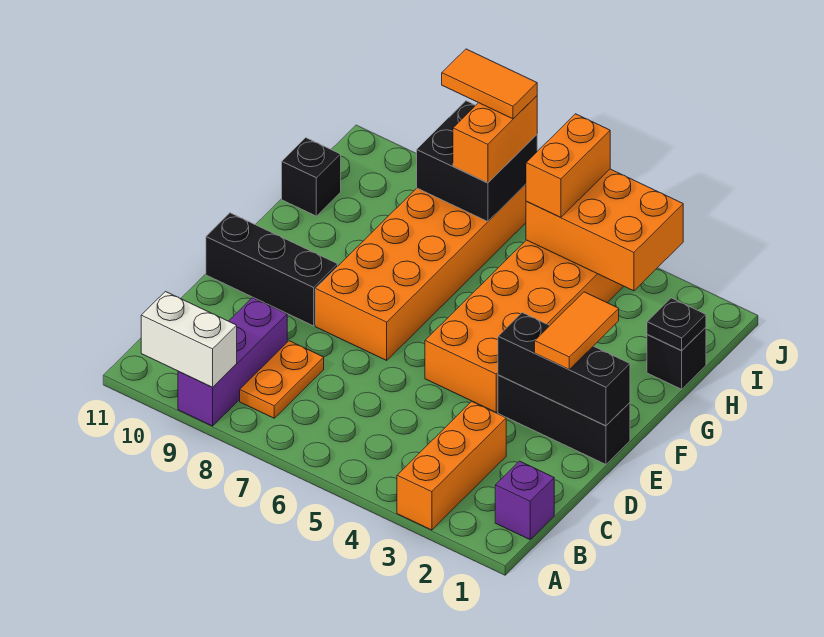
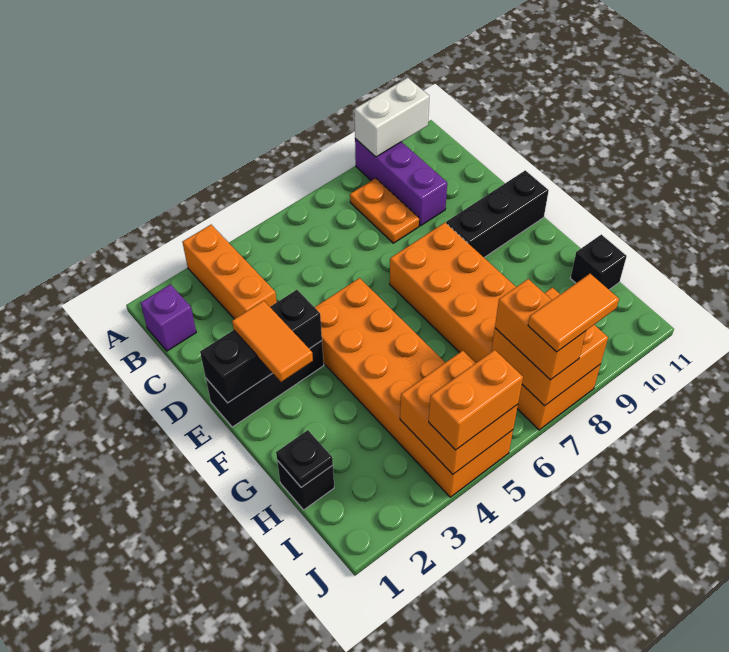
orange brick I3:J5 level 2 -> orange brick I4:J5 level 2
orange brick I5:J5 level 3 -> orange brick J4:J5 level 3
black brick I7:J8 level 2 -> orange brick I7:J8 level 2

